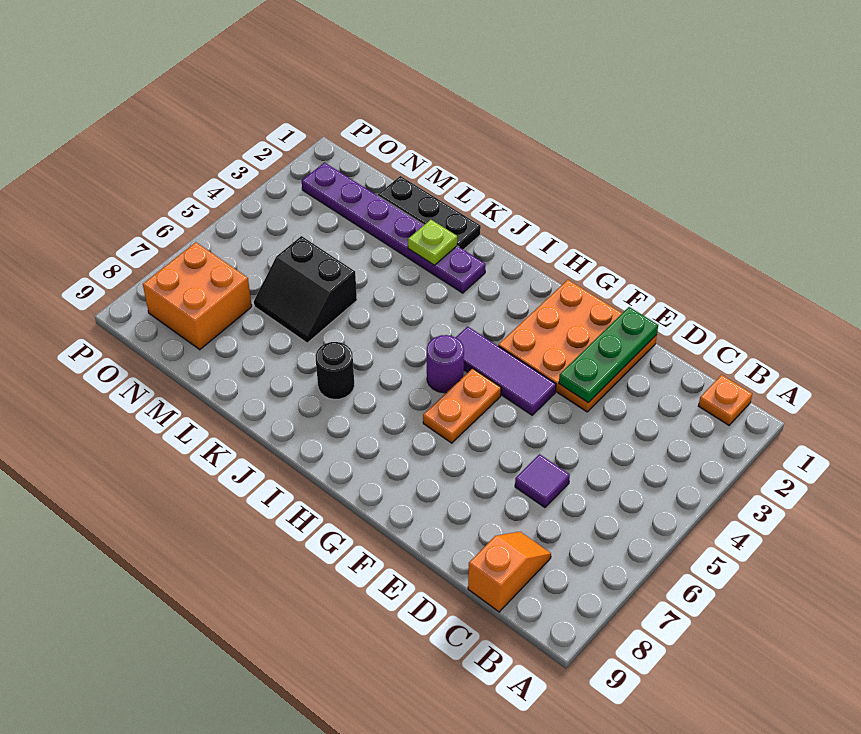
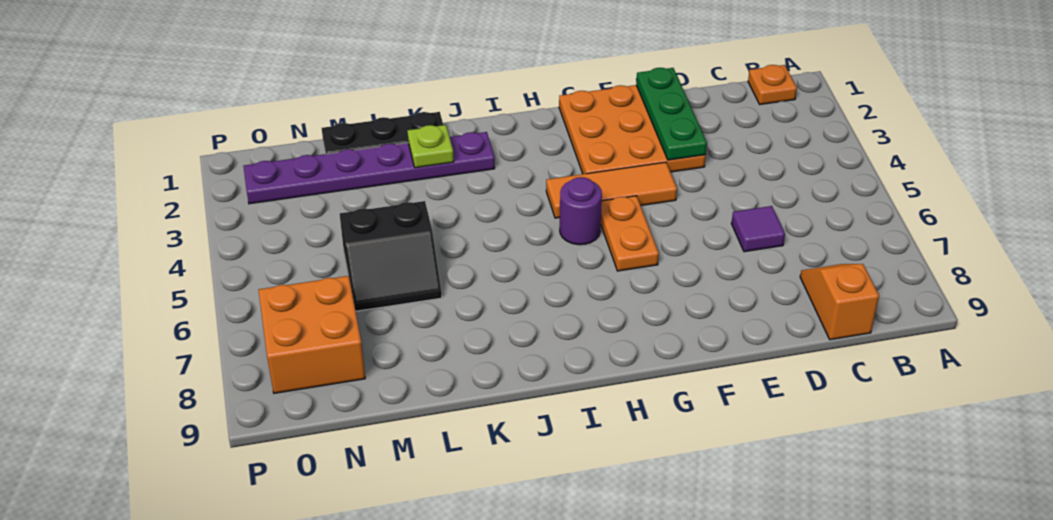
purple tile F4:H4 level 1 -> orange tile F4:H4 level 1
black round brick J7 level 1 -> none

